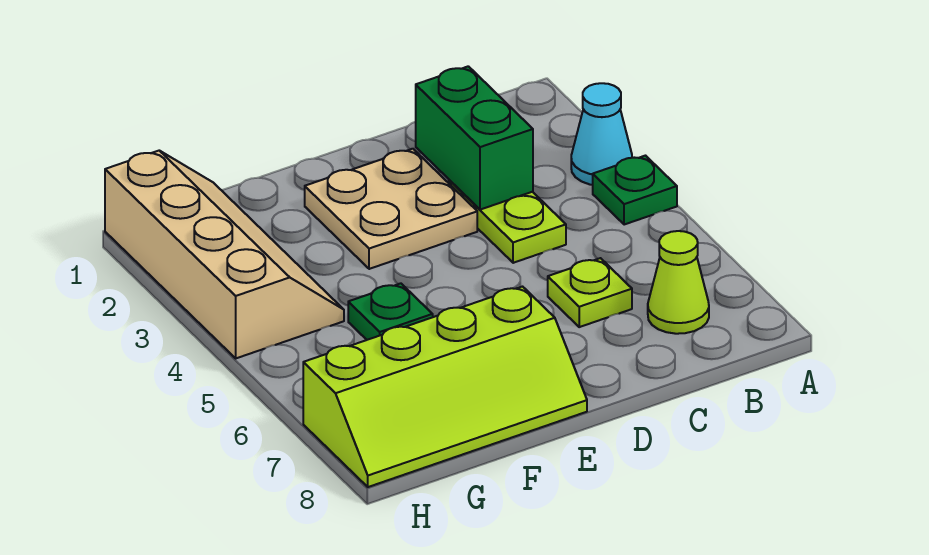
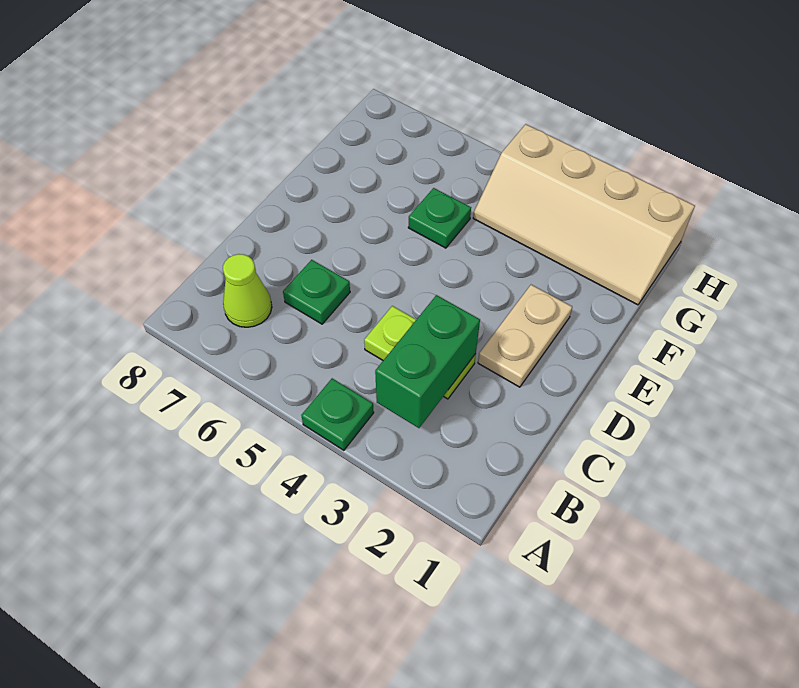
cyan cone A3 level 1 -> none
green brick C2:C3 level 2 -> green brick B3:C3 level 2
lime plate C6 level 1 -> green plate C6 level 1
tan plate D2:E3 level 1 -> tan plate D2:E2 level 1
lime slope E7:H8 level 1 top 7 -> none

